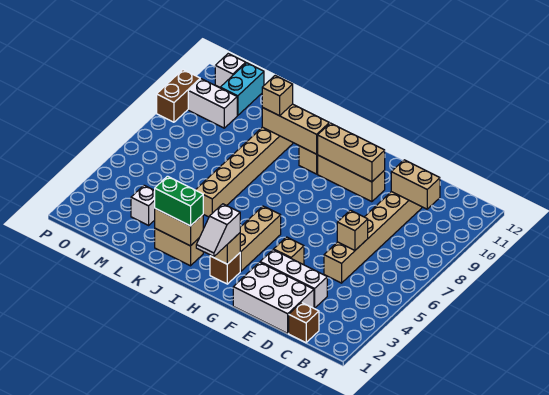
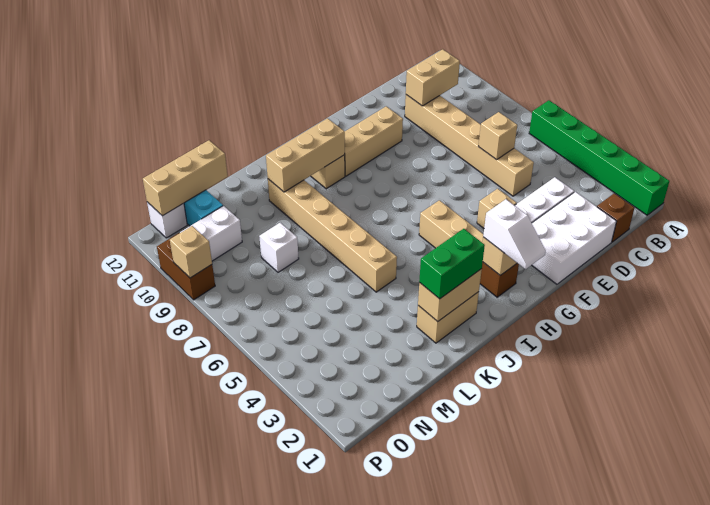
none -> green brick A1:A6 level 1
tan brick F10:H10 level 2 -> tan brick M12:O12 level 2
tan brick K10 level 3 -> tan brick P9 level 2
white brick M3 level 1 -> white brick M8 level 1

